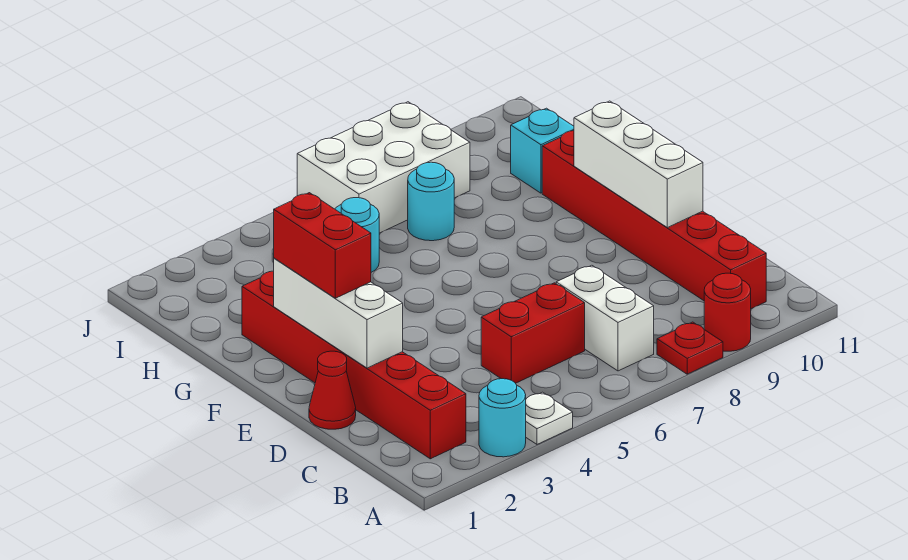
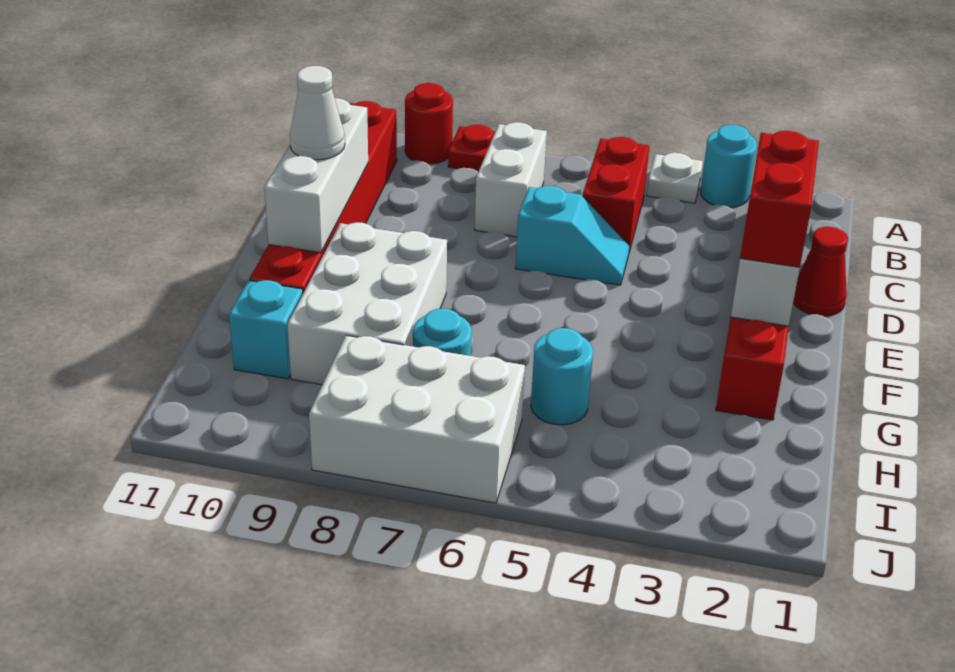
red brick C5:C6 level 1 -> red brick B5:C5 level 1
none -> cyan slope D5:D6 level 1 top 6
none -> white cone E10 level 3
none -> white brick F8:H9 level 1

